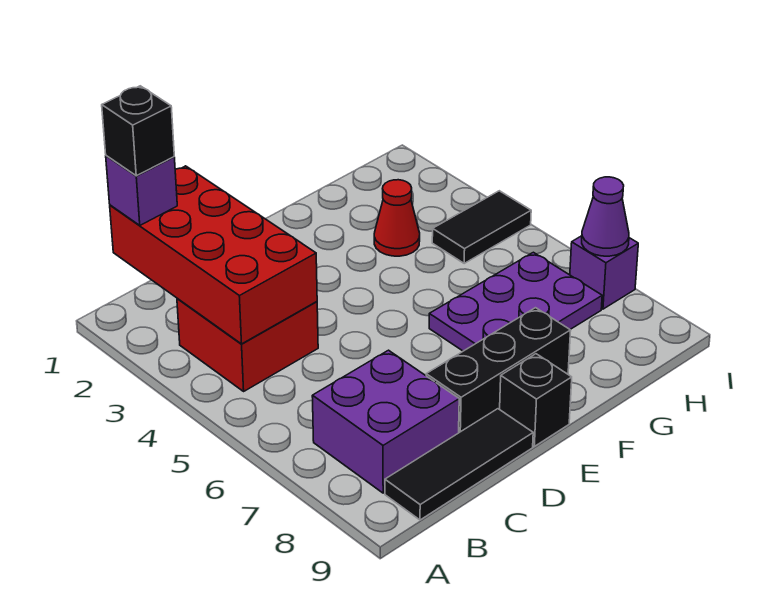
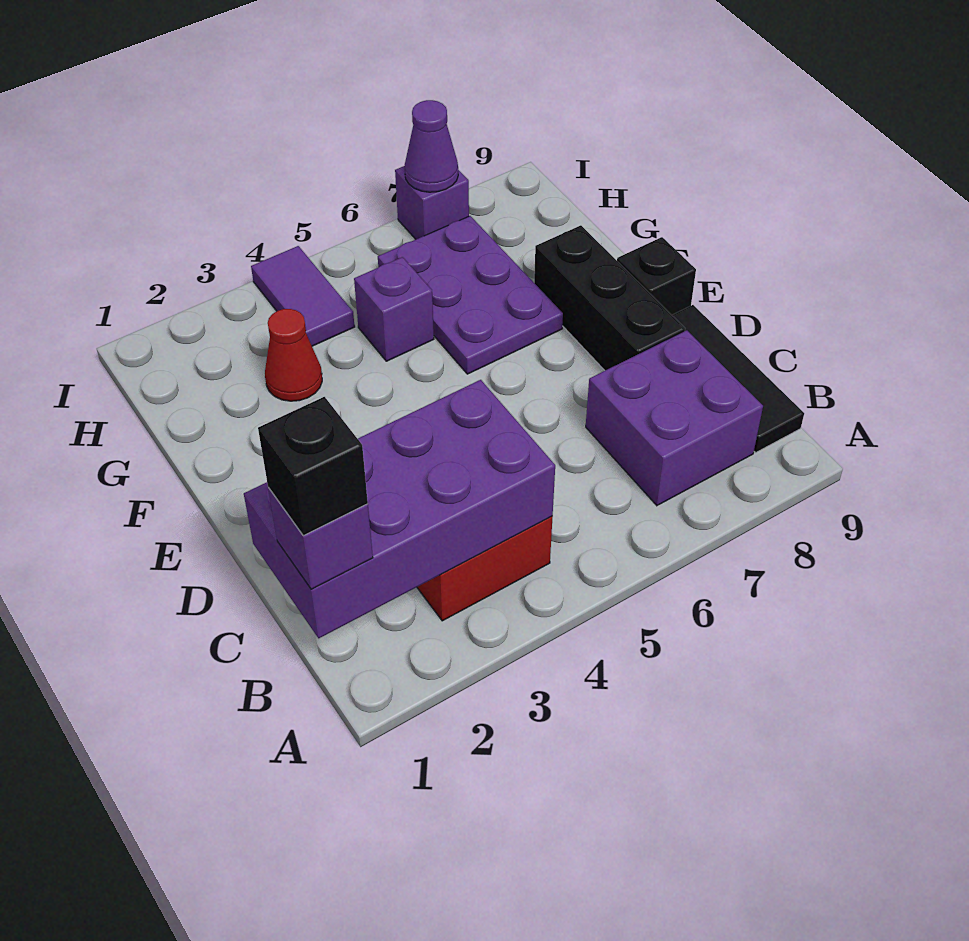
red brick B1:C4 level 2 -> purple brick B1:C4 level 2
none -> purple brick G5 level 1
black tile H4:I4 level 1 -> purple tile H4:I4 level 1

